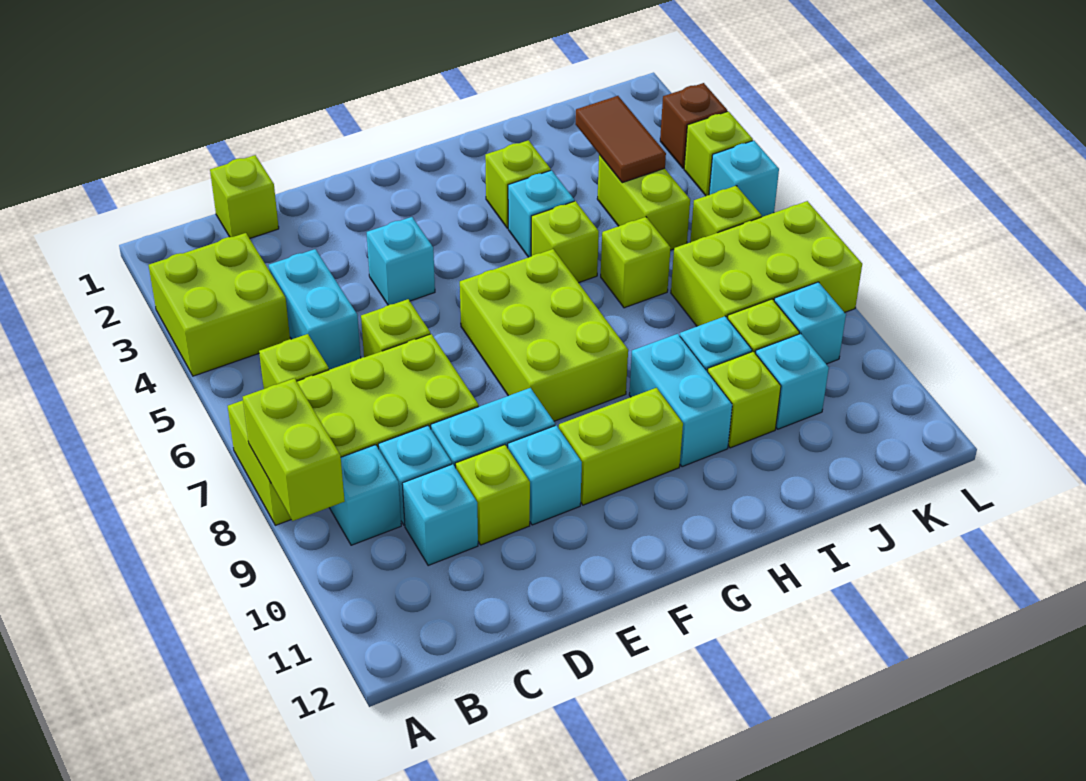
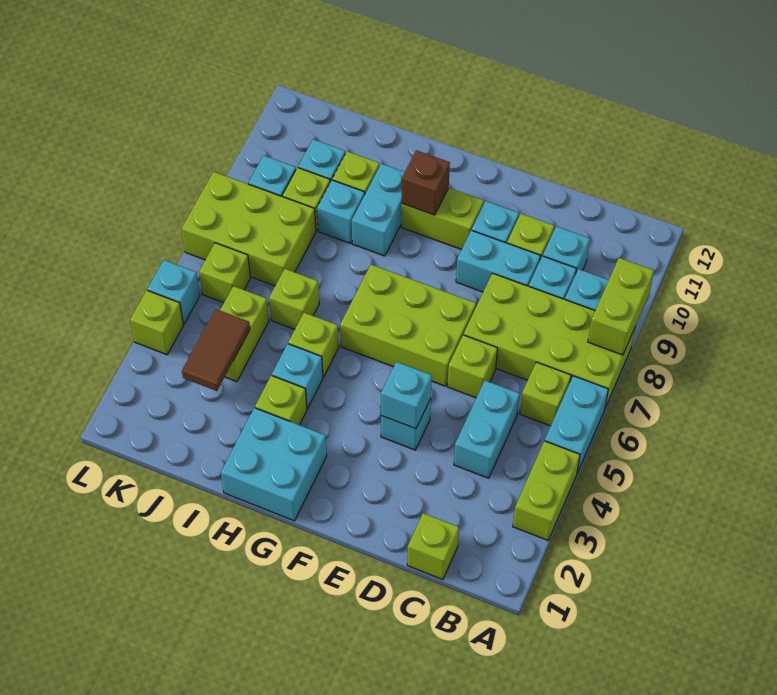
lime brick A3:B4 level 1 -> lime brick A3:A4 level 1
none -> cyan brick A5:A6 level 1
none -> cyan brick E4 level 2
lime brick F6:G8 level 1 -> lime brick E6:G7 level 1
none -> cyan brick G1:H2 level 1
brown brick L3 level 1 -> brown brick G10 level 2

